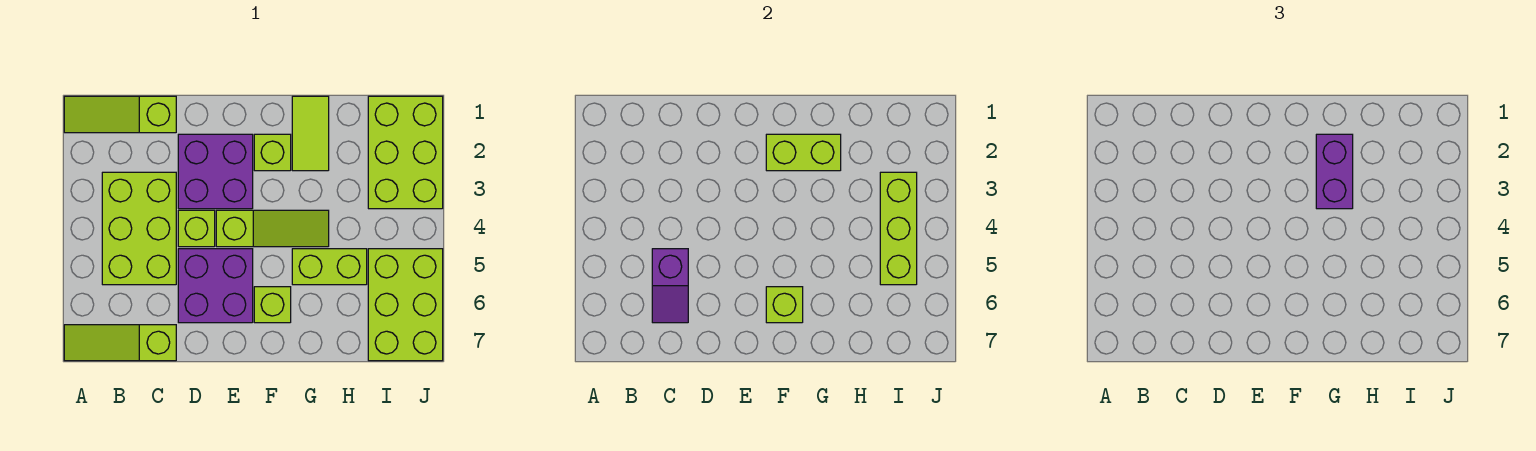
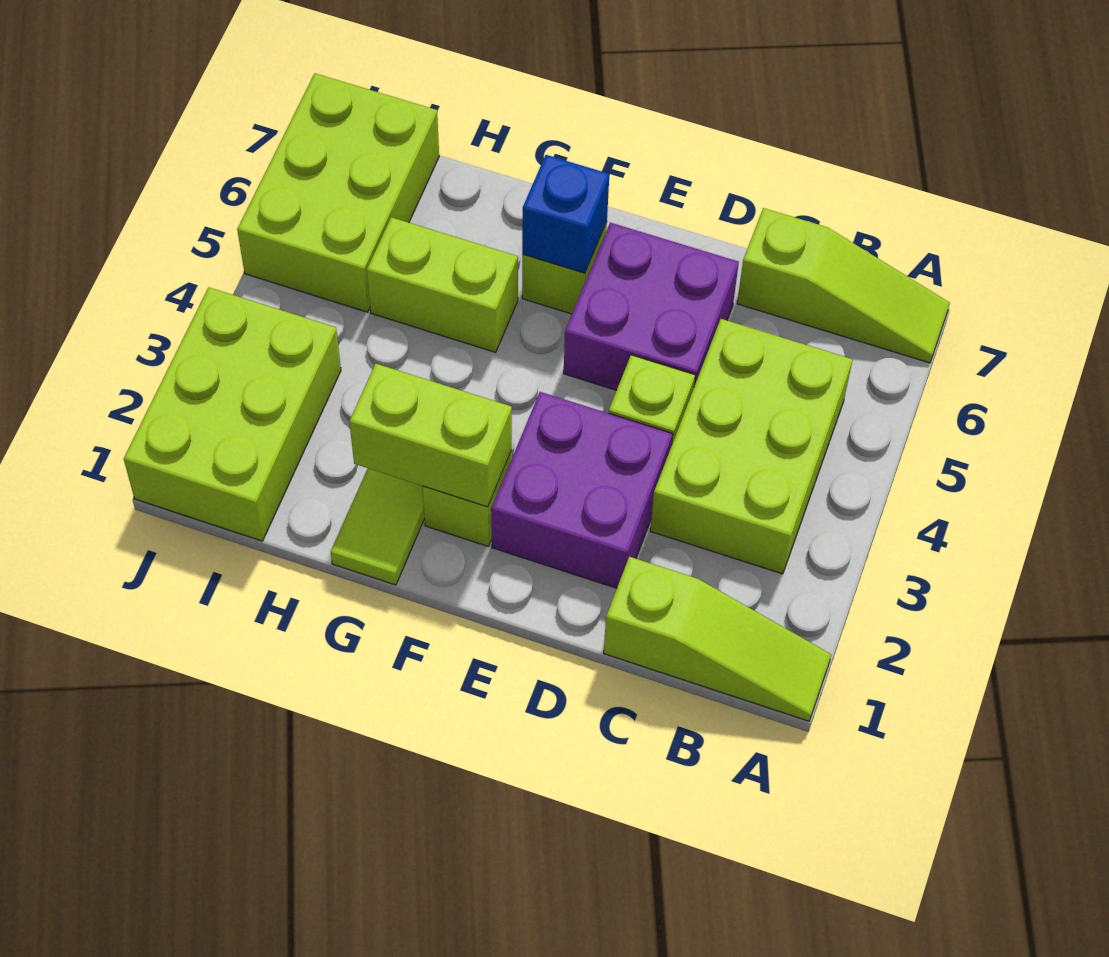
purple slope C5:C6 level 2 top 5 -> none
lime slope E4:G4 level 1 top E -> none
lime brick F6 level 2 -> blue brick F6 level 2
purple brick G2:G3 level 3 -> none
lime brick I3:I5 level 2 -> none

